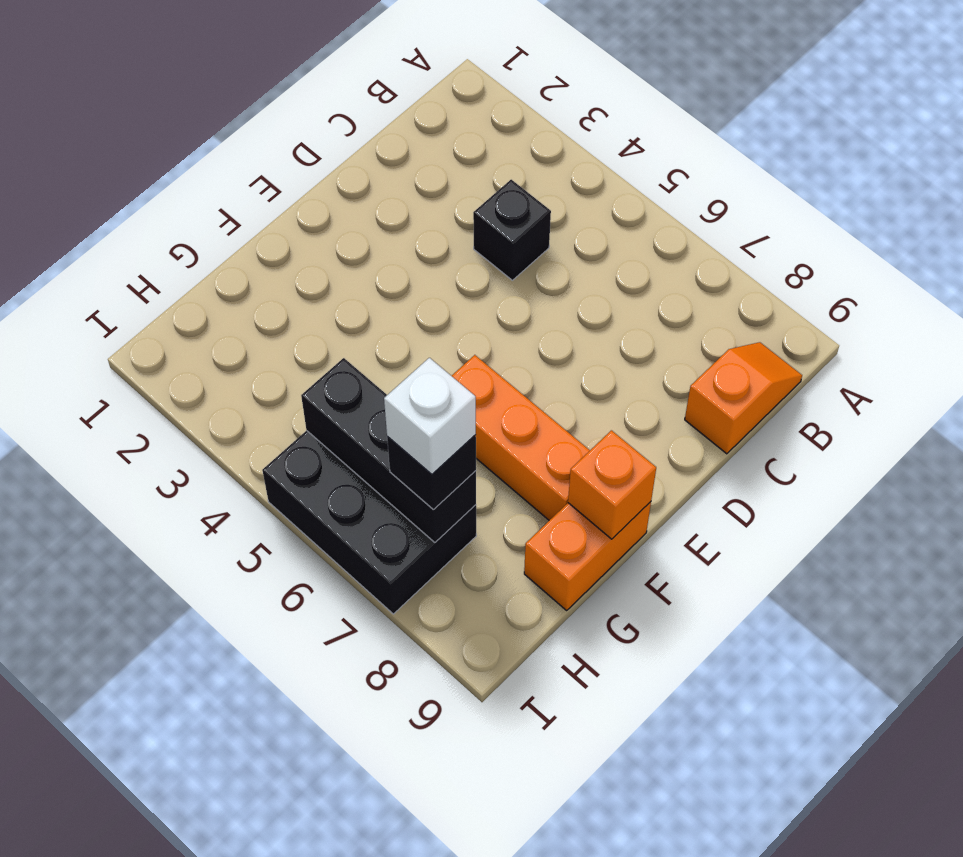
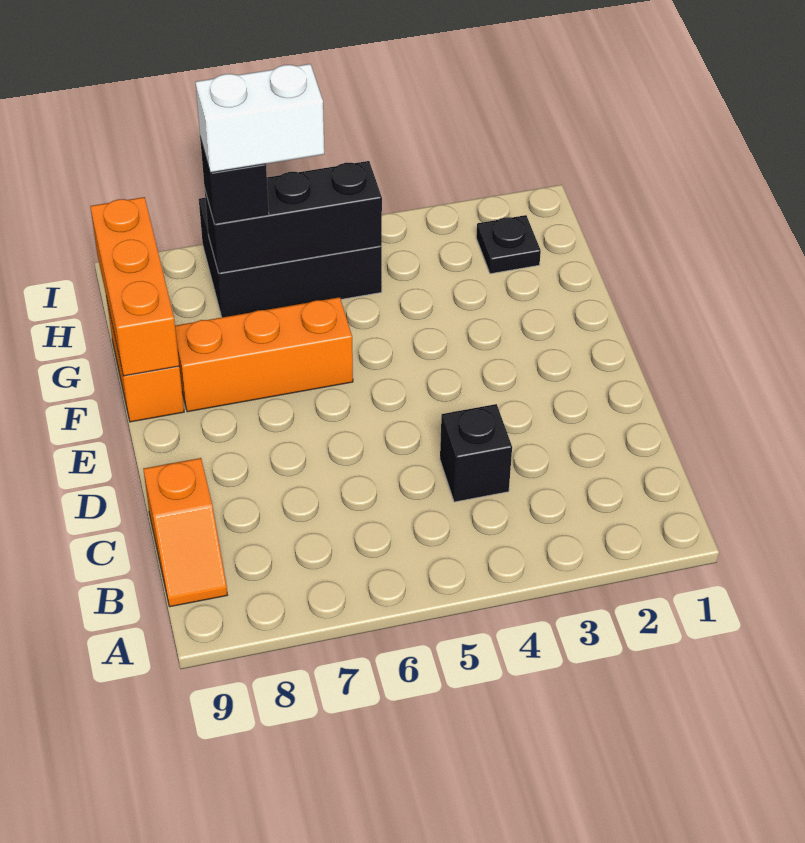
orange brick F9 level 2 -> orange brick F9:H9 level 2
none -> black plate H2 level 1
white brick H7 level 4 -> white brick H6:H7 level 4

